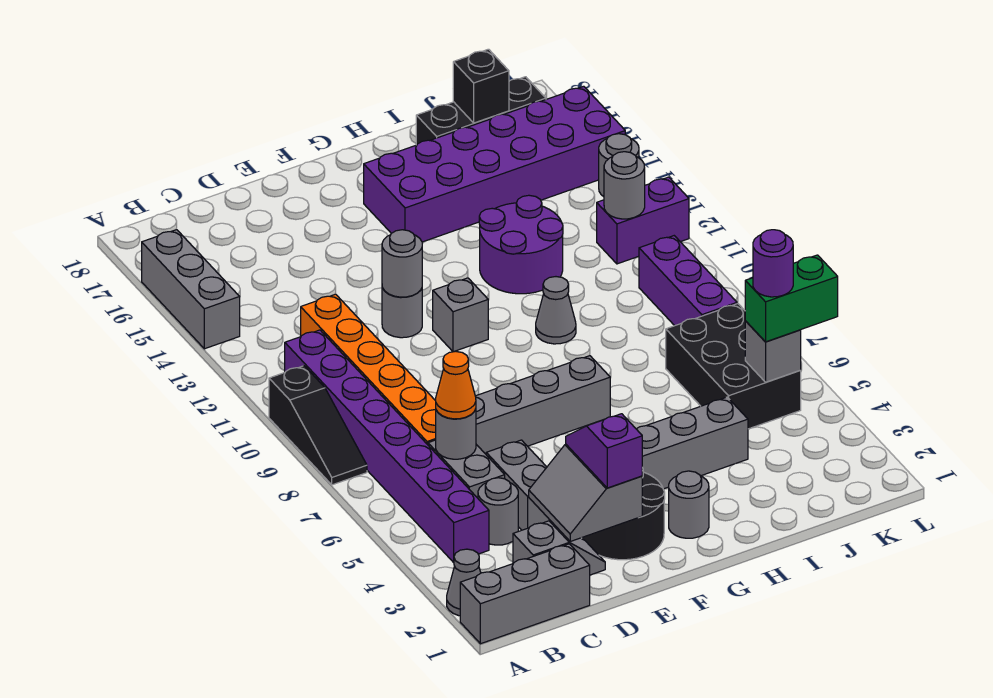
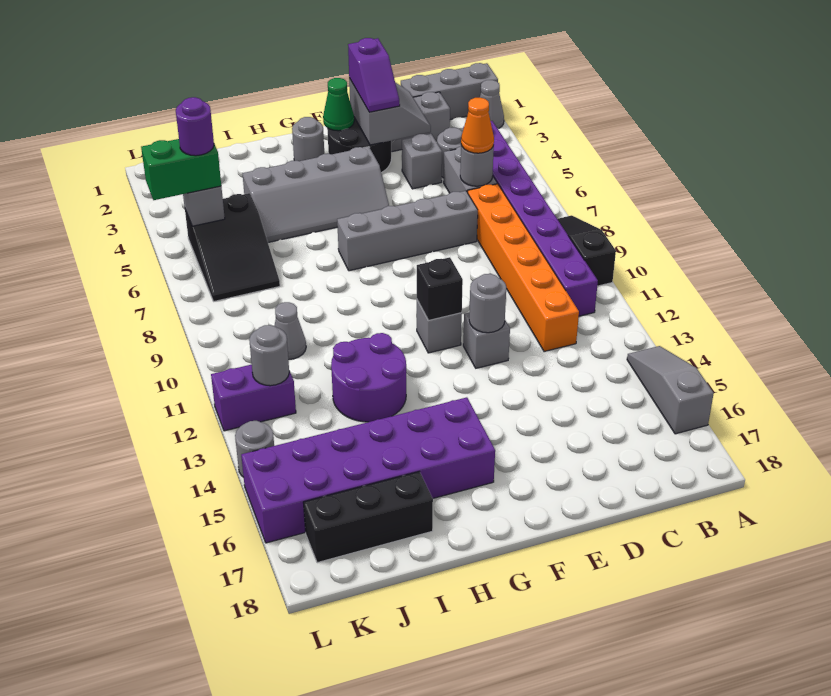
grey brick A14:A16 level 1 -> grey slope A14:A16 level 1 top 16
grey brick D4:D5 level 1 -> grey brick D4 level 1
grey round brick E12 level 1 -> grey brick E12 level 1
none -> green cone F2 level 2
grey cone H10 level 1 -> grey cone J10 level 1
black brick J5:K7 level 1 -> black slope J5:K7 level 1 top 5
black brick J17 level 2 -> black brick F11 level 2
purple brick K8:K10 level 1 -> none

